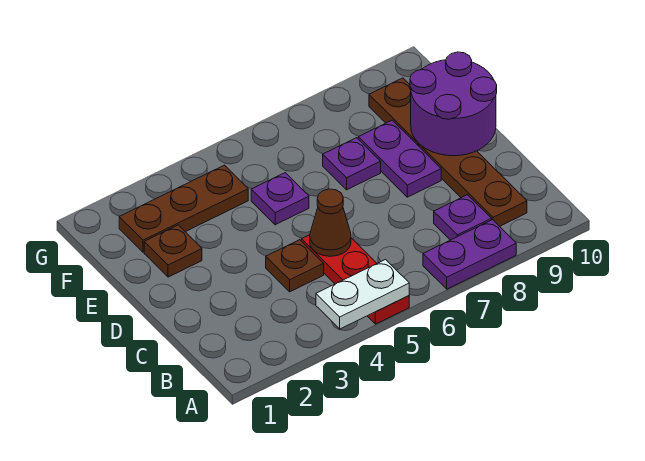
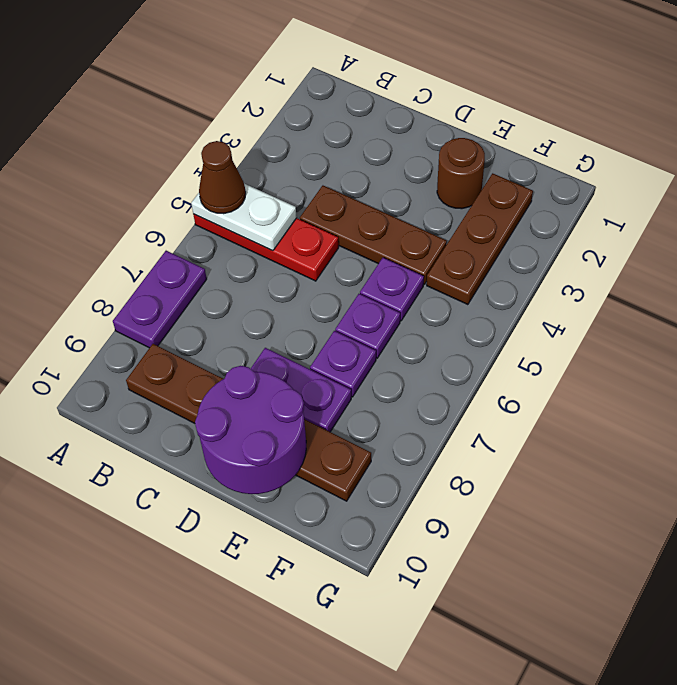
white plate A4:A5 level 2 -> white plate A5:B5 level 2
purple plate B8 level 1 -> purple plate E6 level 1
brown plate C4 level 1 -> brown plate C4:E4 level 1
brown cone C5 level 2 -> brown cone A5 level 3
brown plate E2 level 1 -> brown round brick E2 level 1

